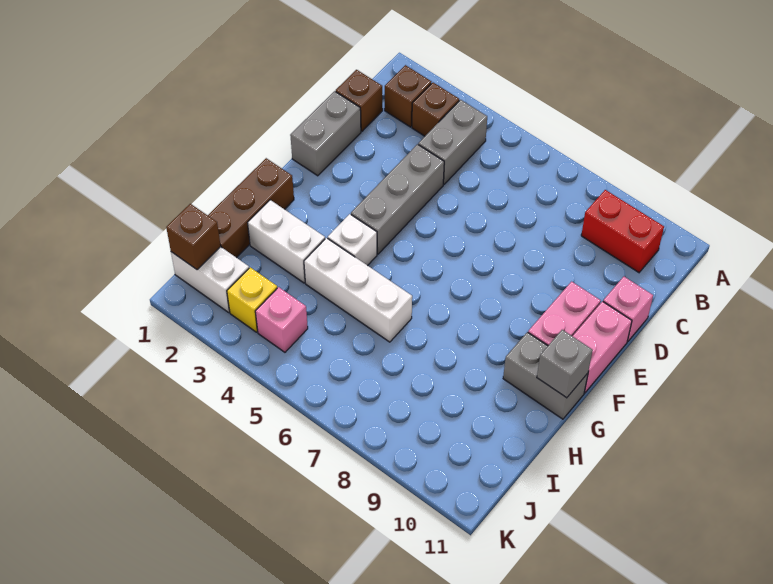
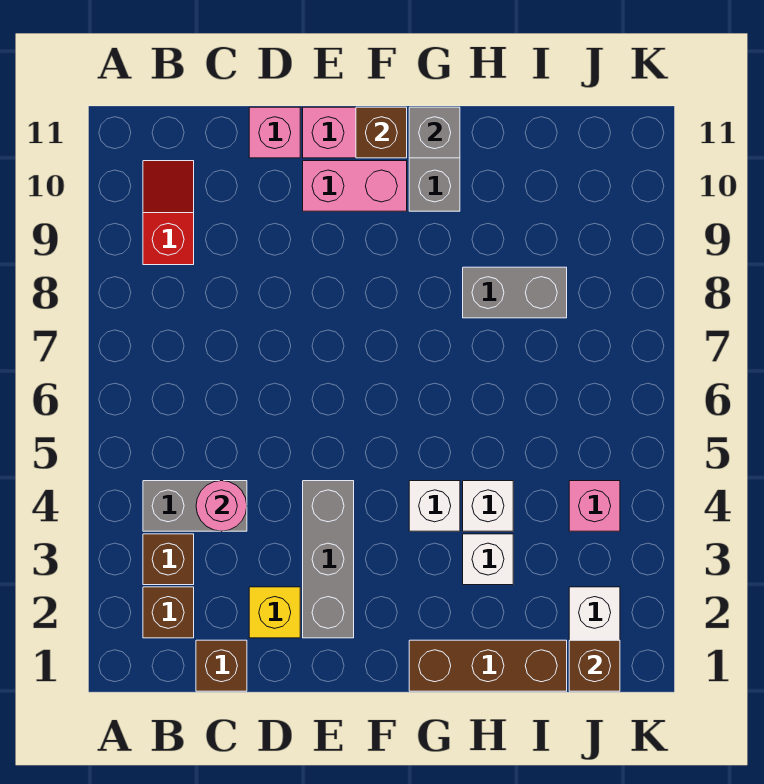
red brick B9:B10 level 1 -> red slope B9:B10 level 1 top 9
none -> pink round brick C4 level 2
grey brick D1:E1 level 1 -> grey brick H8:I8 level 1
grey brick D4:F4 level 1 -> grey brick E2:E4 level 1
none -> brown brick F11 level 2
white brick H2:H3 level 1 -> white brick H3 level 1
white brick H4:H6 level 1 -> white brick H4 level 1
yellow brick J3 level 1 -> yellow brick D2 level 1

